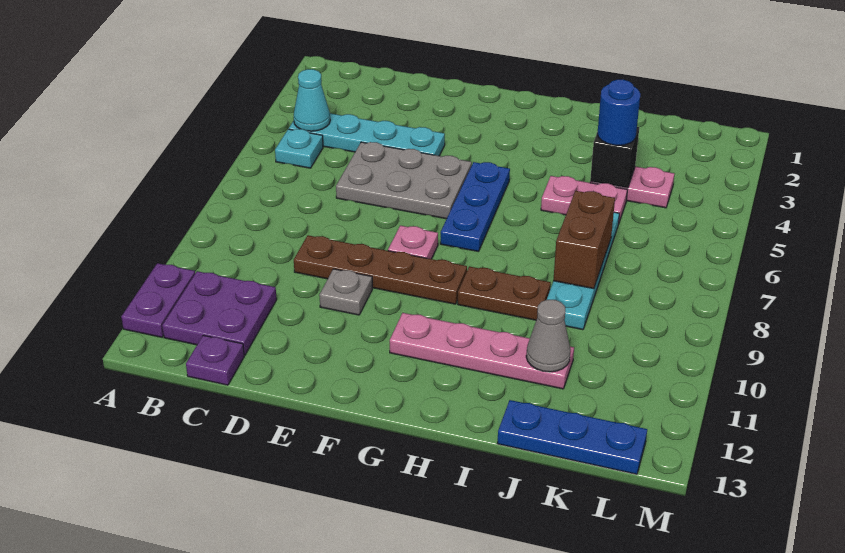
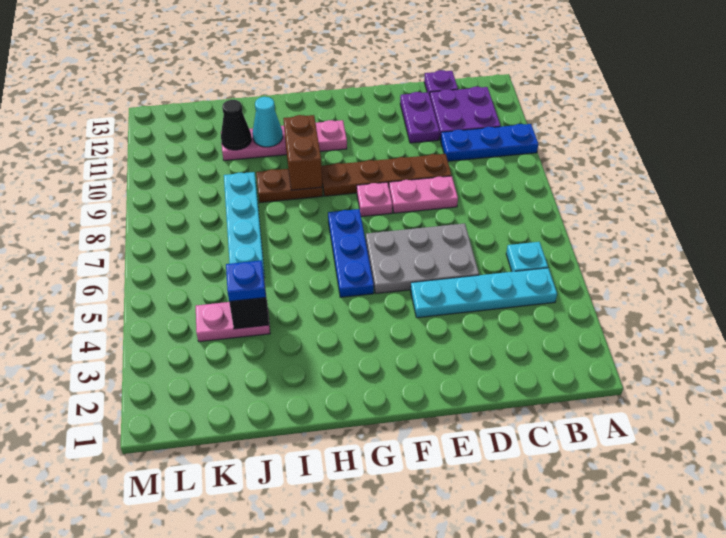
purple plate A11:A12 level 1 -> purple plate D11:D12 level 1
cyan cone B4 level 2 -> cyan cone I11 level 2
grey plate E10 level 1 -> none
pink plate I5:J5 level 1 -> pink plate D8:E8 level 1
blue round brick J4 level 3 -> blue plate J4 level 3
brown brick J7:J8 level 2 -> brown brick H9:H10 level 2
grey cone J11 level 2 -> black cone J11 level 2
blue plate J13:L13 level 1 -> blue plate A10:C10 level 1

